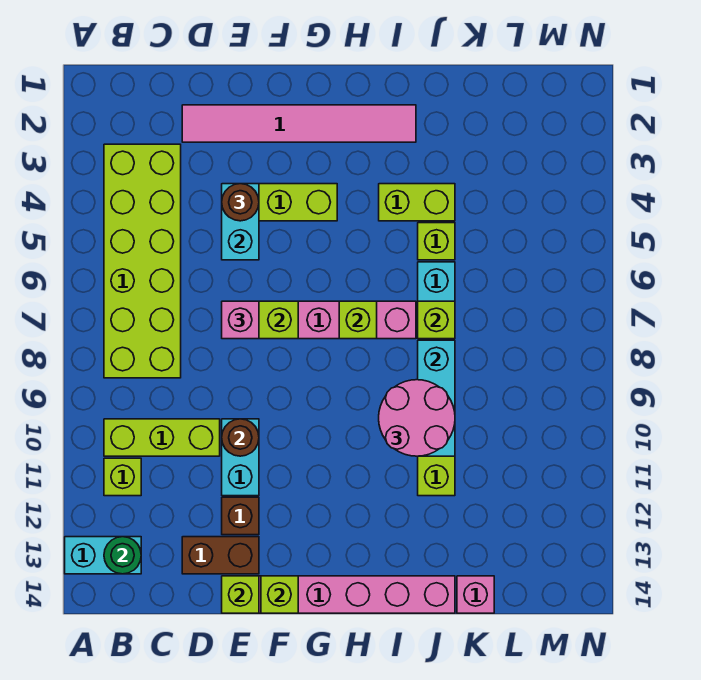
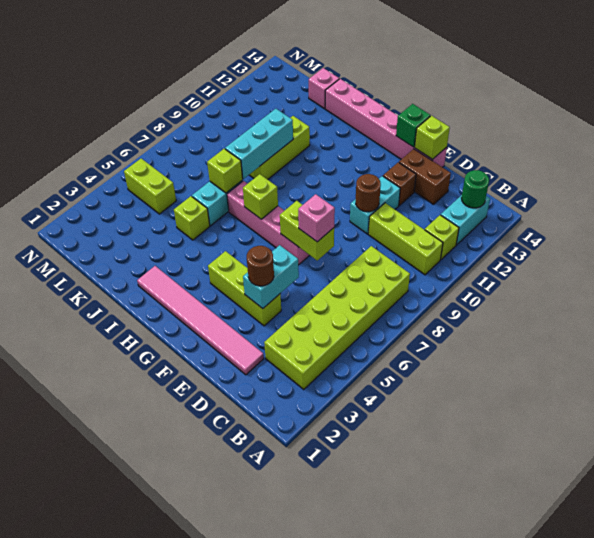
cyan brick A13:B13 level 1 -> cyan brick B12:B13 level 1
lime brick F14 level 2 -> green brick F14 level 2
lime brick I4:J4 level 1 -> lime brick L5:M5 level 1
pink round brick I9:J10 level 3 -> none

